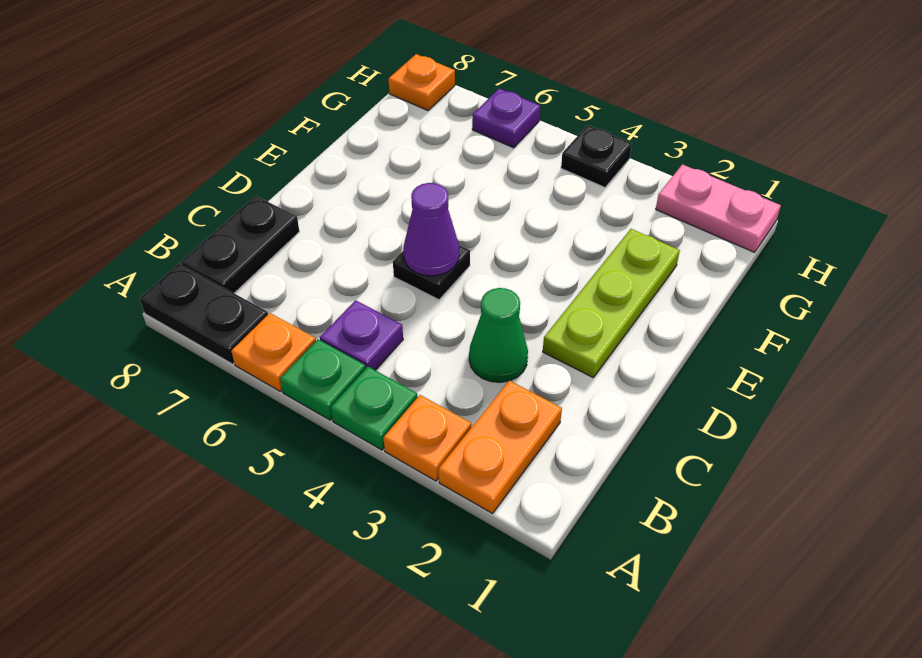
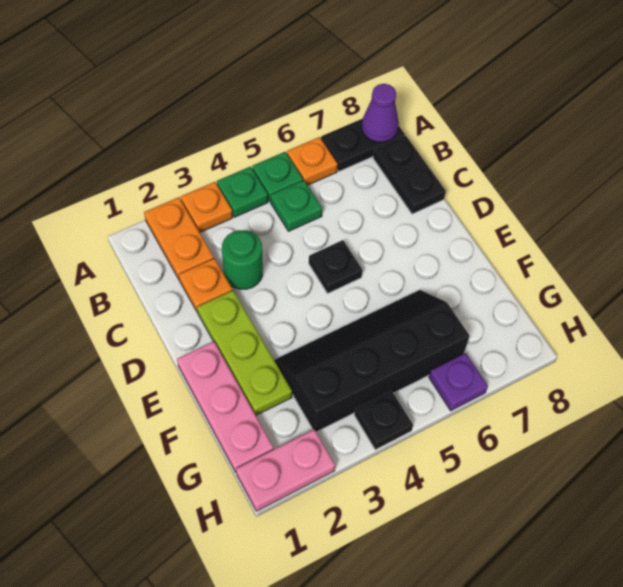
purple plate B5 level 1 -> green plate B5 level 1
green cone C3 level 1 -> green round brick C3 level 1
purple cone D5 level 2 -> purple cone A8 level 2
none -> pink plate E1:G1 level 1
none -> black slope F3:G6 level 1 top G
orange plate H8 level 1 -> orange plate C2 level 1

